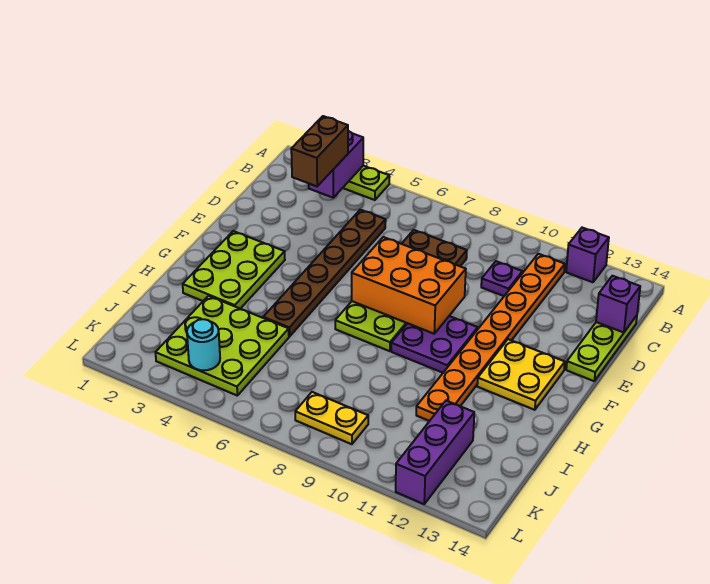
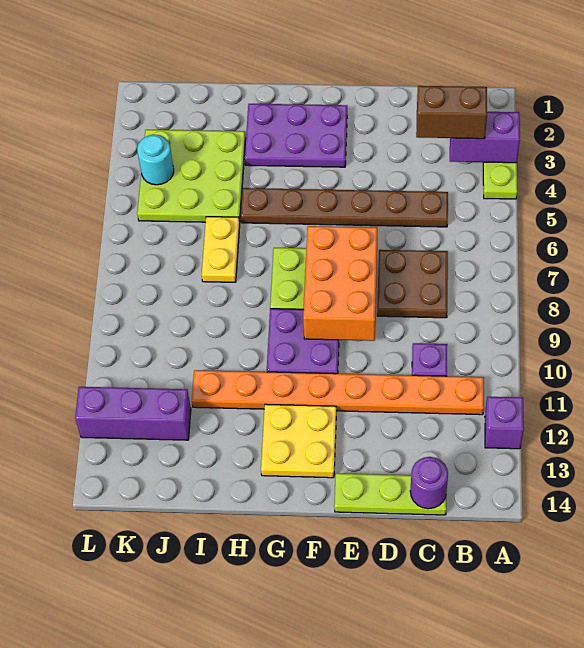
purple brick C14 level 2 -> purple round brick C14 level 2
lime plate F2:H3 level 1 -> purple plate F2:H3 level 1
yellow plate K8:K9 level 1 -> yellow plate I6:I7 level 1

